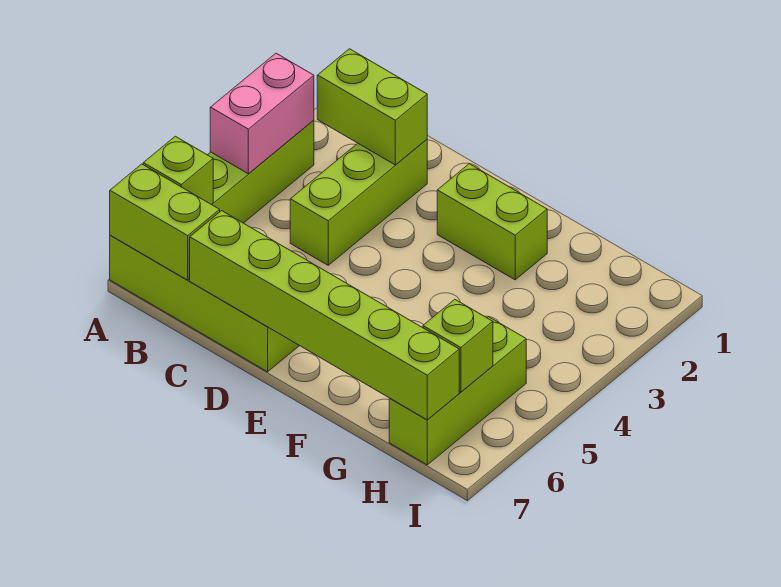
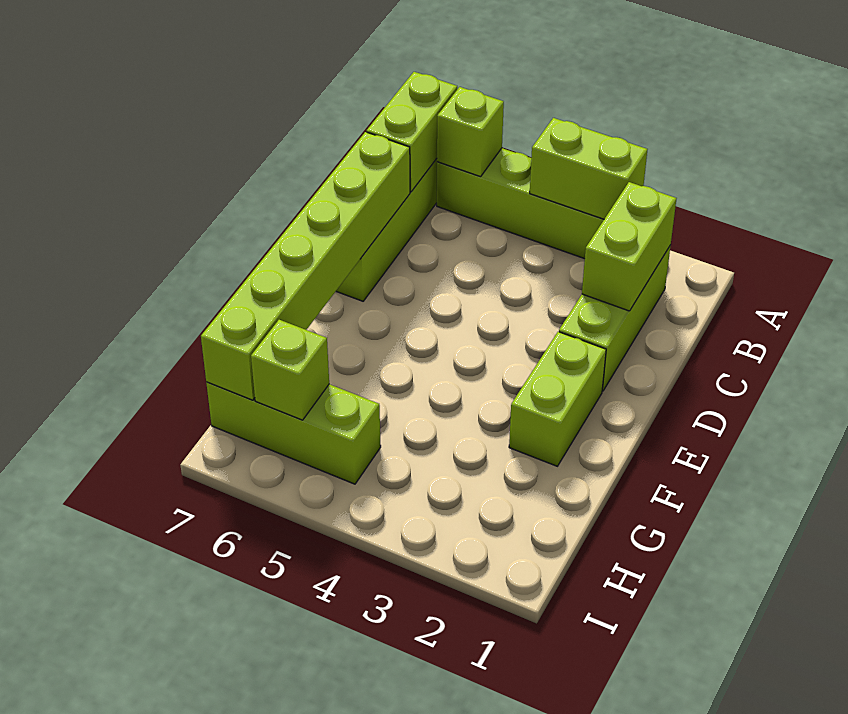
pink brick A3:A4 level 2 -> lime brick A3:A4 level 2
lime brick C2:C4 level 1 -> lime brick B2:D2 level 1

